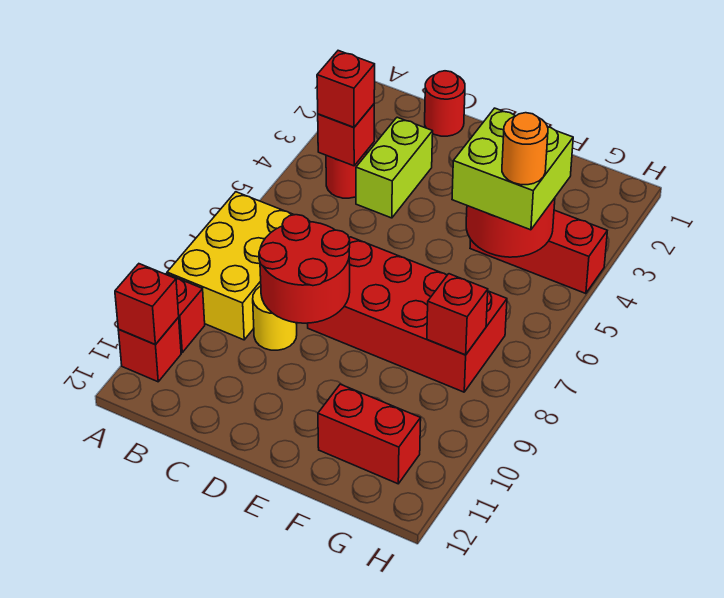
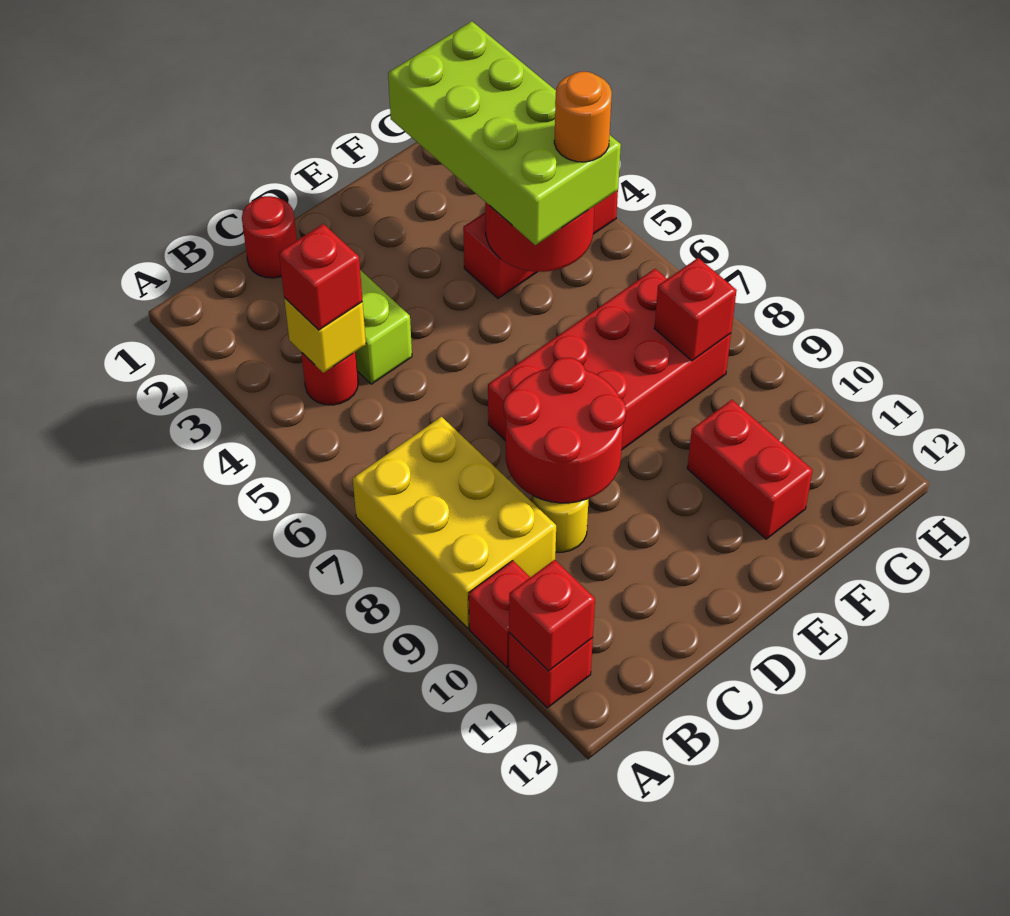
red brick B4 level 2 -> yellow brick B4 level 2
lime brick F4:G5 level 3 -> lime brick F2:G5 level 3
red brick F11:G11 level 1 -> red brick F10:F11 level 1

